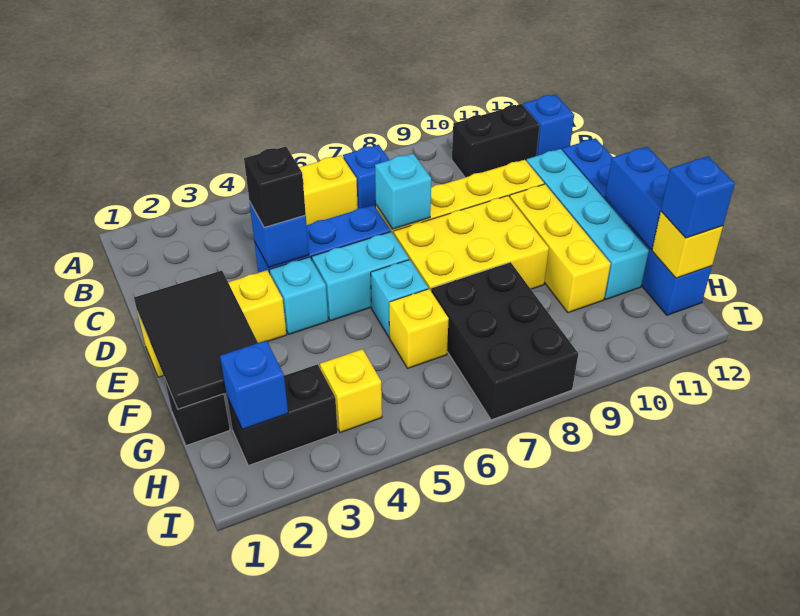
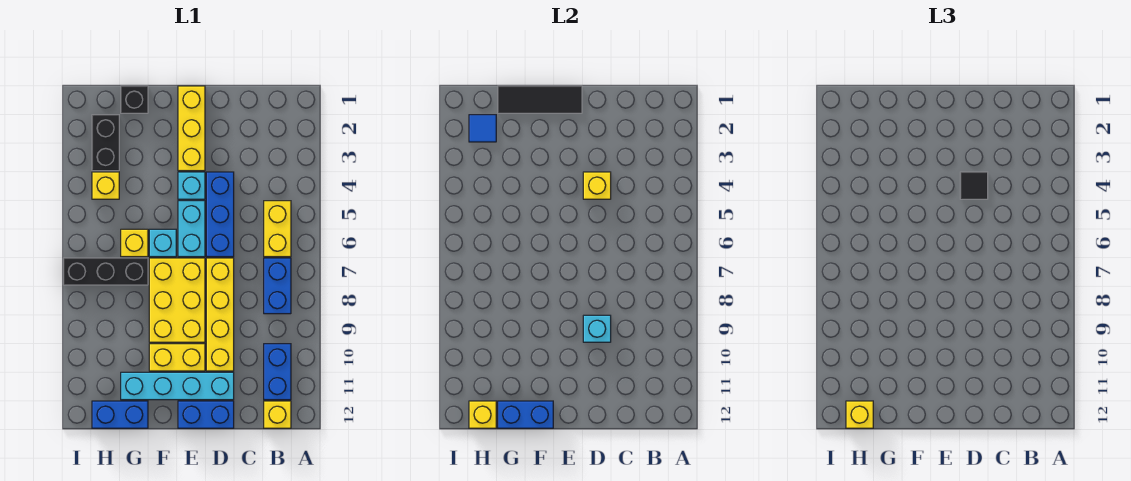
blue brick B7 level 1 -> blue brick B7:B8 level 1
black brick B10:B11 level 1 -> blue brick B10:B11 level 1
blue brick B12 level 1 -> yellow brick B12 level 1
blue brick D4 level 2 -> yellow brick D4 level 2
black brick D4 level 3 -> black tile D4 level 3
cyan brick D7 level 2 -> cyan brick D9 level 2
black tile E1:G2 level 2 -> black tile E1:G1 level 2
yellow brick E10:G10 level 1 -> yellow brick E10:F10 level 1
black brick G7:I8 level 1 -> black brick G7:I7 level 1
blue brick H2 level 2 -> blue tile H2 level 2
blue brick H12 level 3 -> yellow brick H12 level 3

